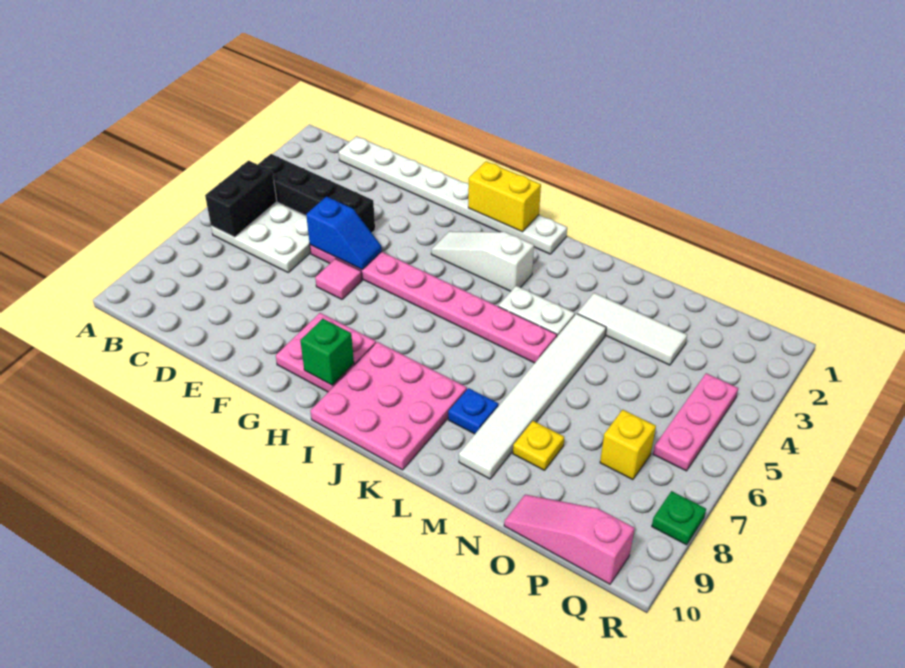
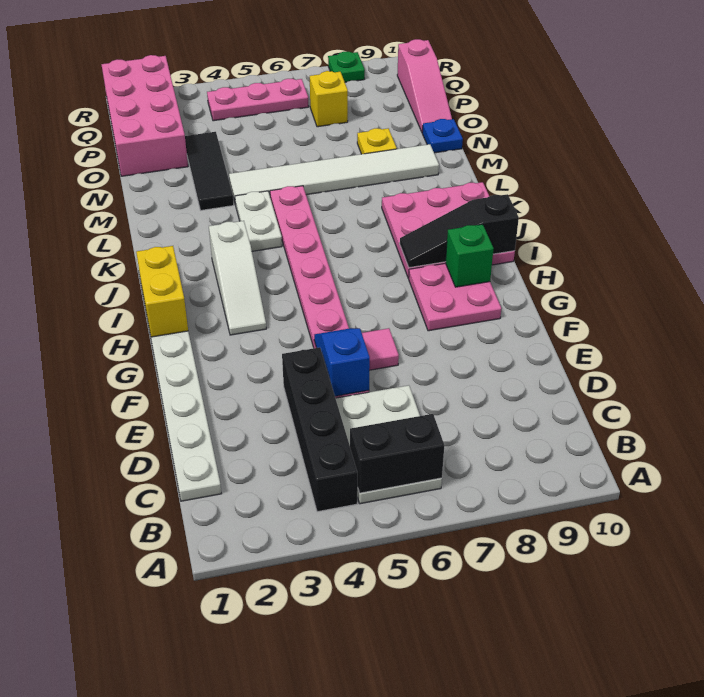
none -> black slope I8:I10 level 2 top 10
blue plate L8 level 1 -> blue plate N10 level 1
white tile M3:O3 level 1 -> black tile M3:O3 level 1
none -> pink brick O1:R2 level 1

